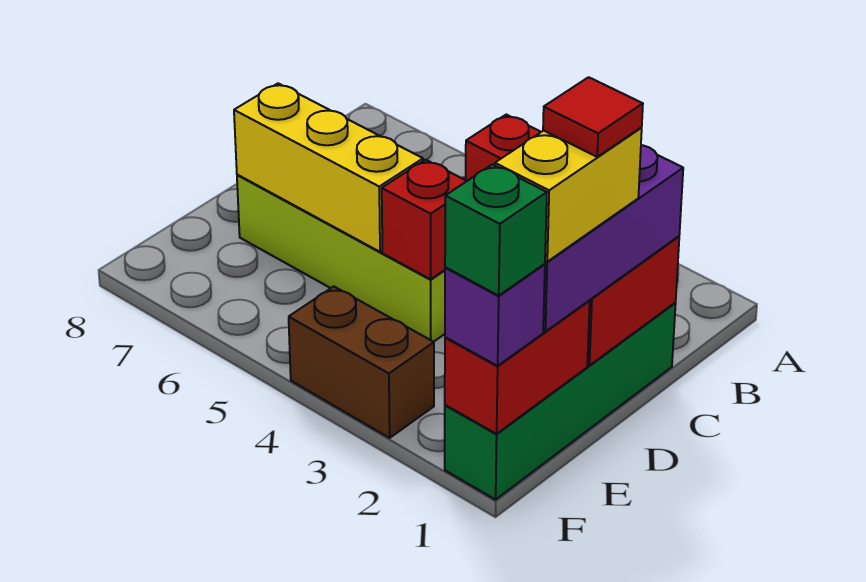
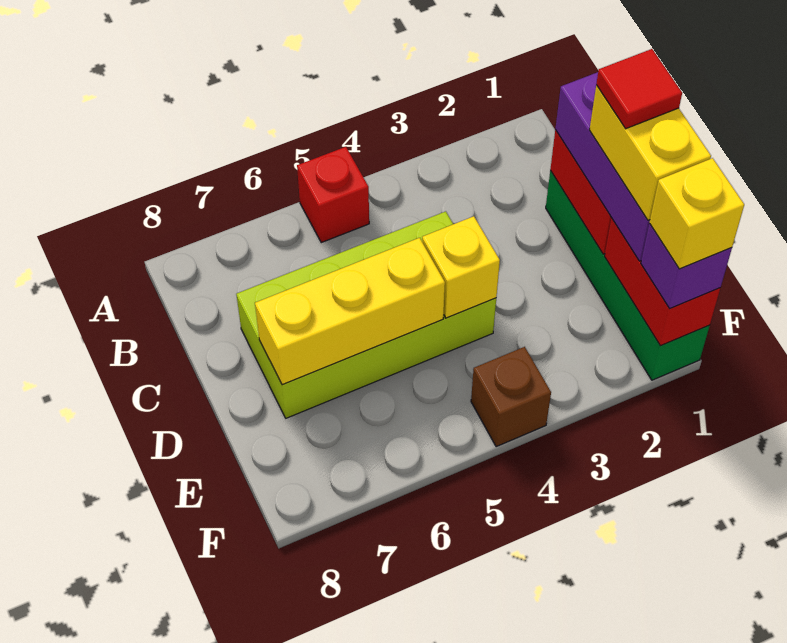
red brick D4 level 2 -> yellow brick D4 level 2
green brick F1 level 4 -> yellow brick F1 level 4
brown brick F3:F4 level 1 -> brown brick F4 level 1

